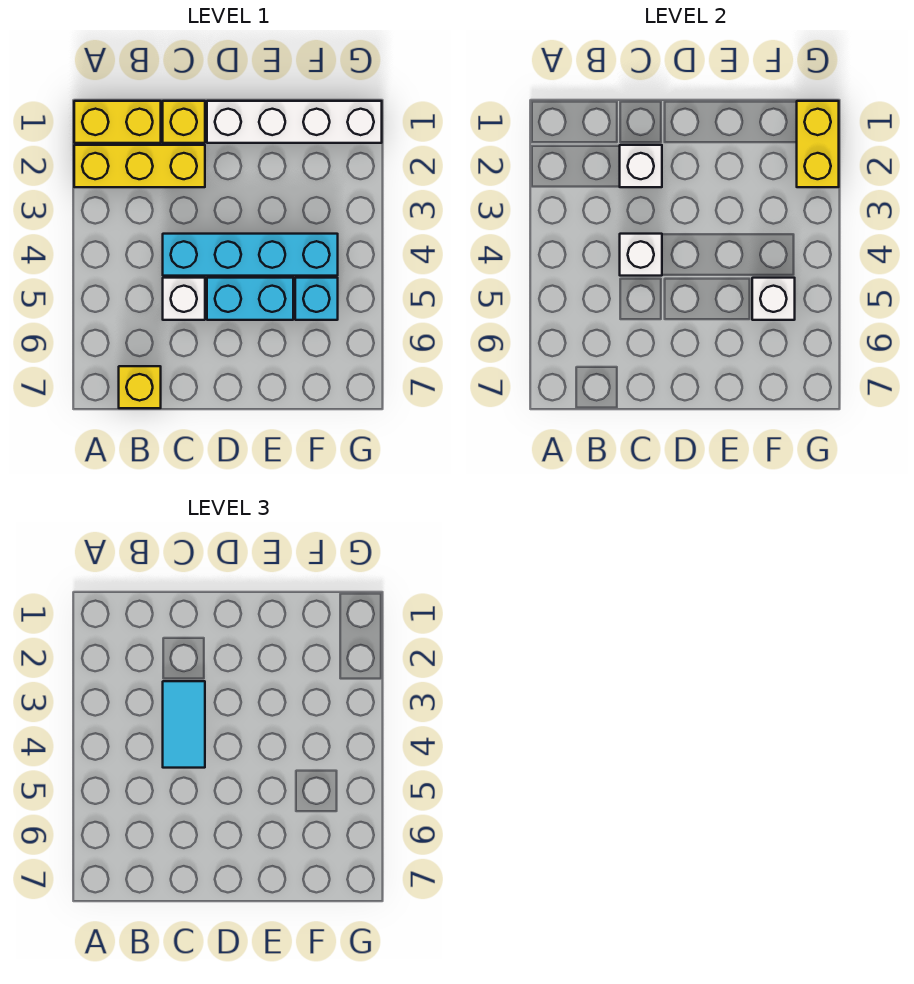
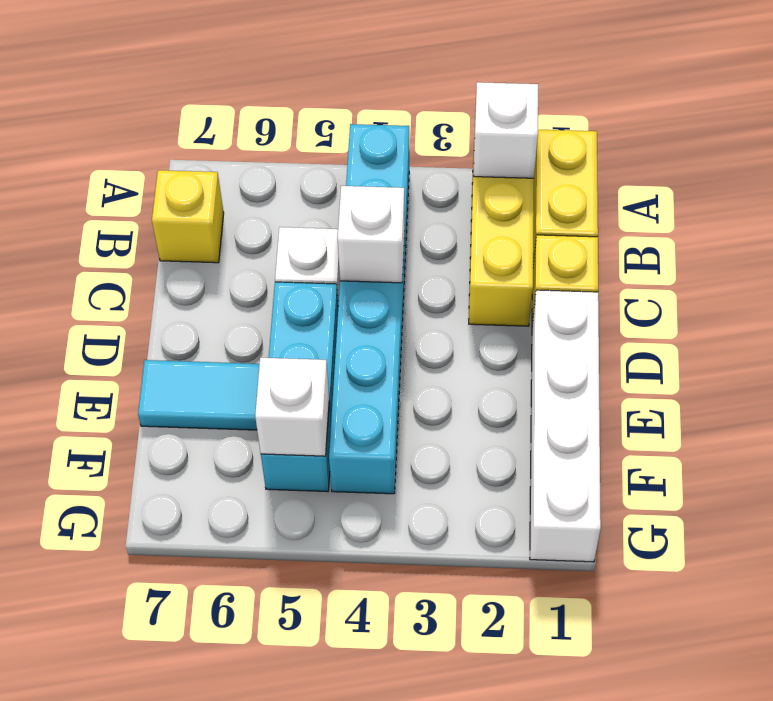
white brick C2 level 2 -> white brick A2 level 2
cyan tile C3:C4 level 3 -> cyan tile E6:E7 level 1
cyan brick C4:F4 level 1 -> cyan brick A4:F4 level 1
yellow brick G1:G2 level 2 -> none

